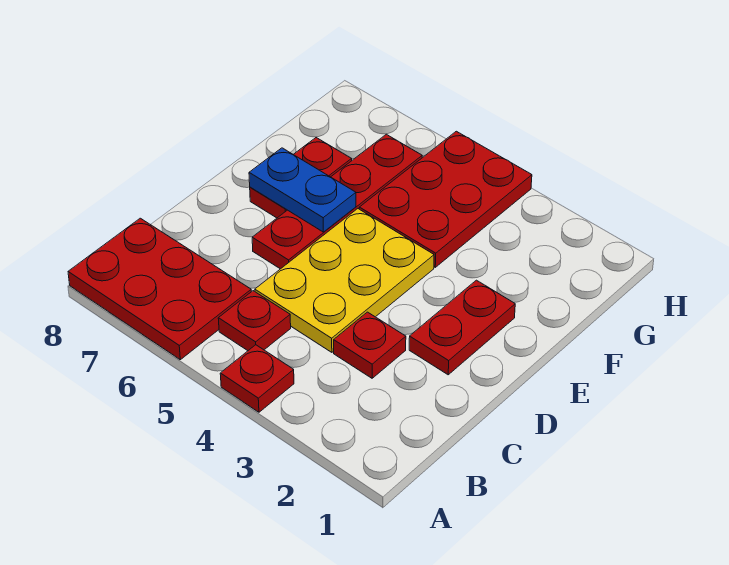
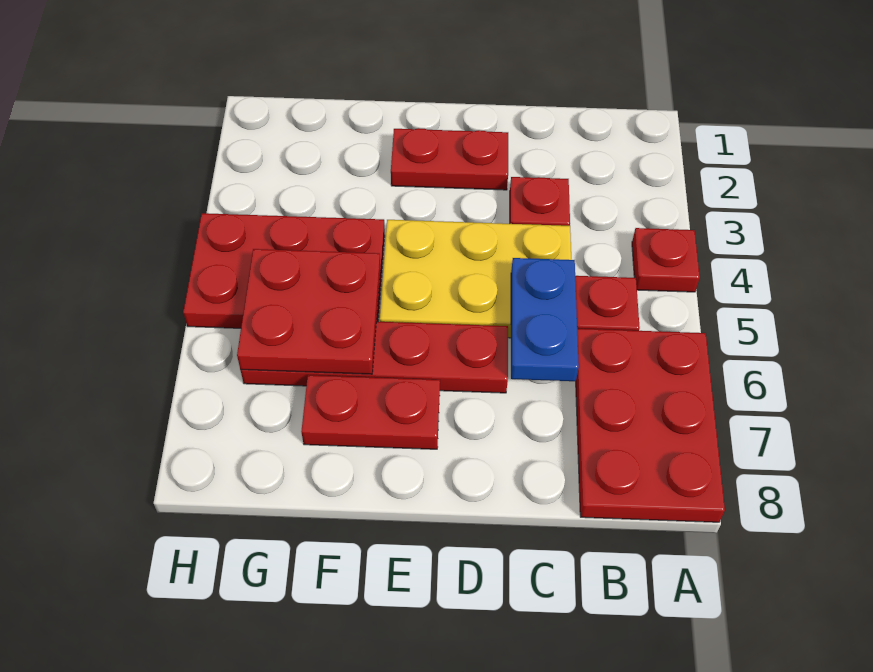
blue plate E6:E7 level 2 -> blue plate C5:C6 level 2
none -> red plate F5:G6 level 2

